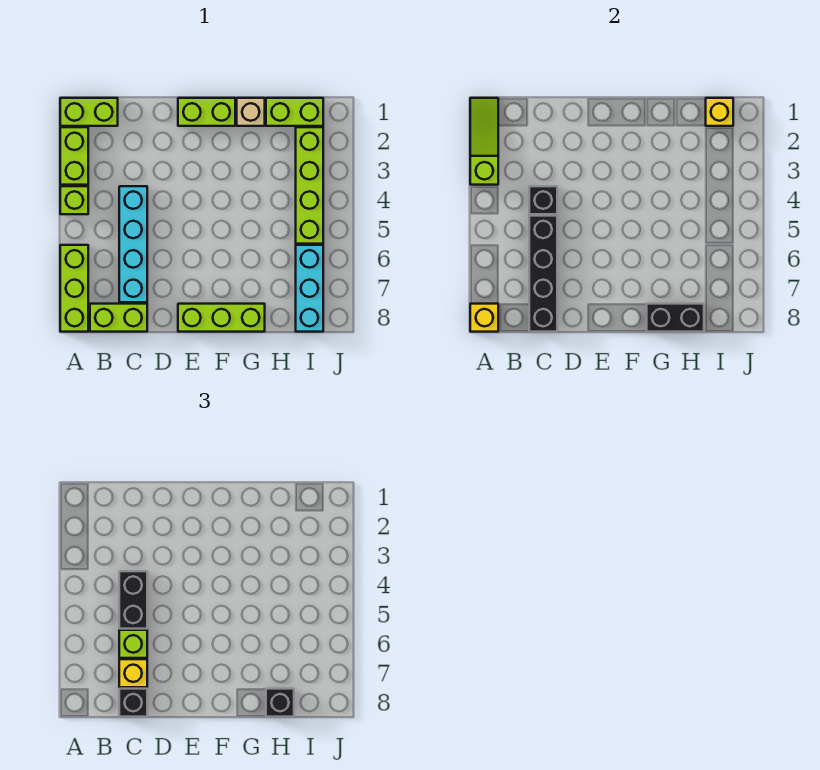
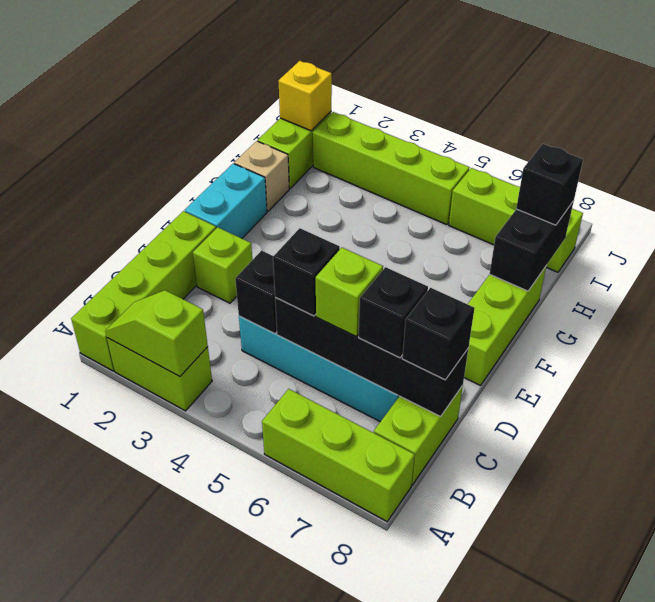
lime brick A1:B1 level 1 -> lime brick A1:D1 level 1
lime slope A1:A3 level 2 top 3 -> lime slope A2:A3 level 2 top 3
lime brick A4 level 1 -> lime brick D2 level 1
yellow brick A8 level 2 -> none
black brick C4:C5 level 3 -> black brick C5 level 3
yellow brick C7 level 3 -> black brick C7 level 3
lime brick E1:F1 level 1 -> cyan brick E1:F1 level 1
cyan brick I6:I8 level 1 -> lime brick I6:I8 level 1

